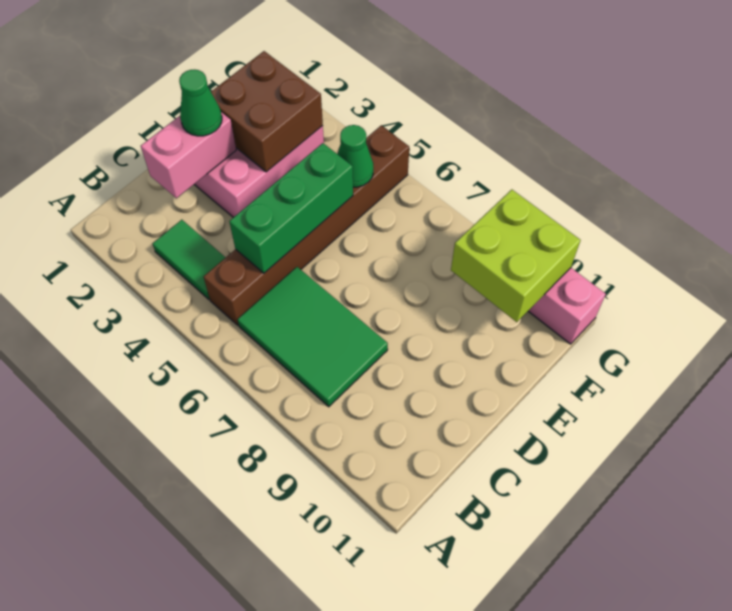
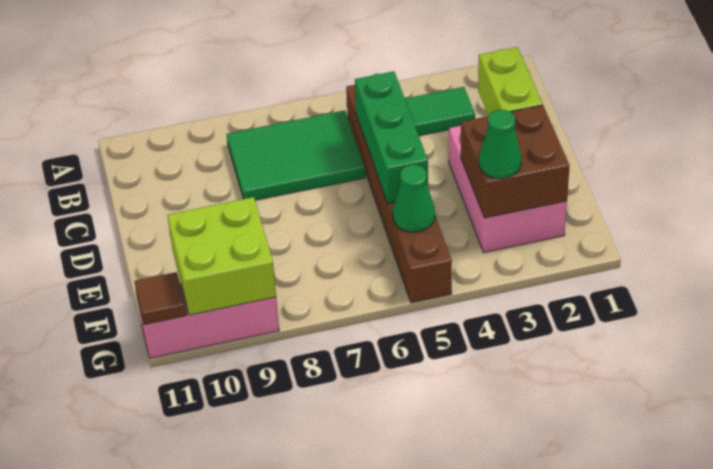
pink brick C2:D2 level 2 -> lime brick C2:D2 level 2
green cone D2 level 3 -> green cone F3 level 3
none -> brown tile G11 level 2

